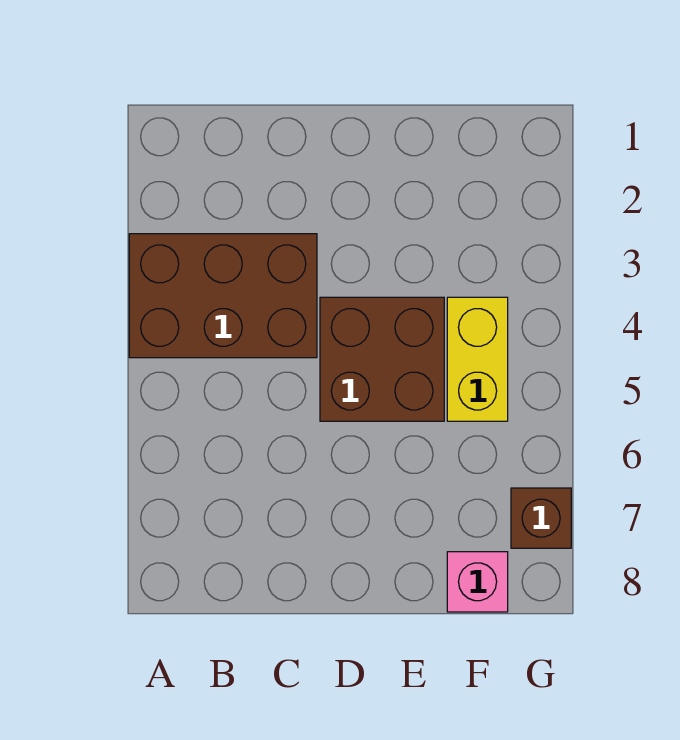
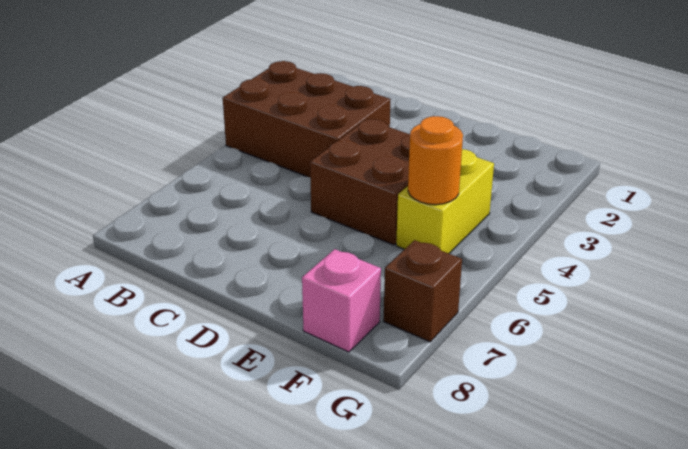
none -> orange round brick F5 level 2

